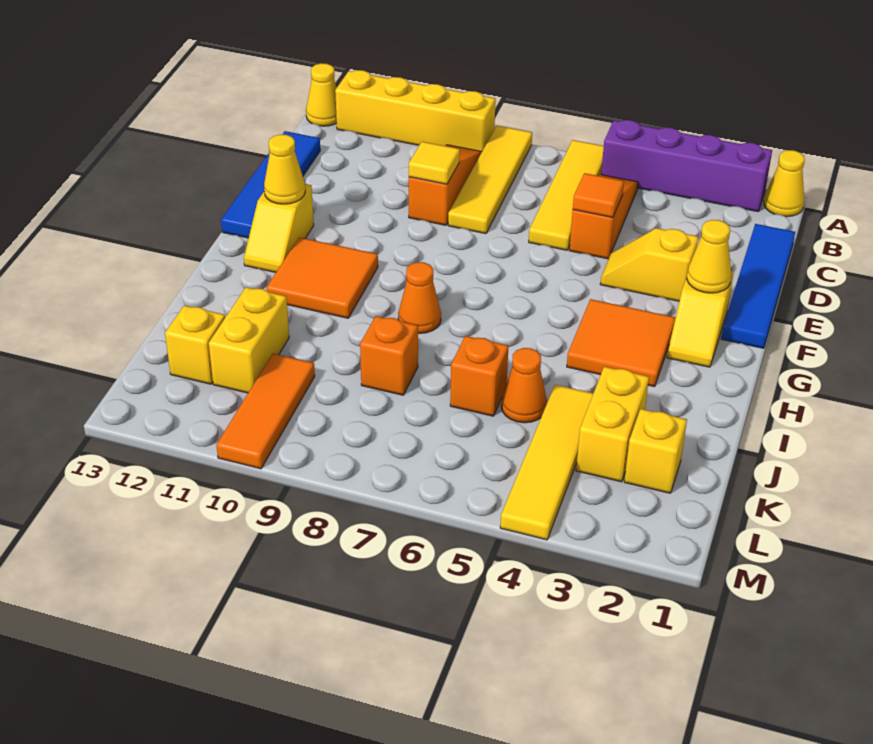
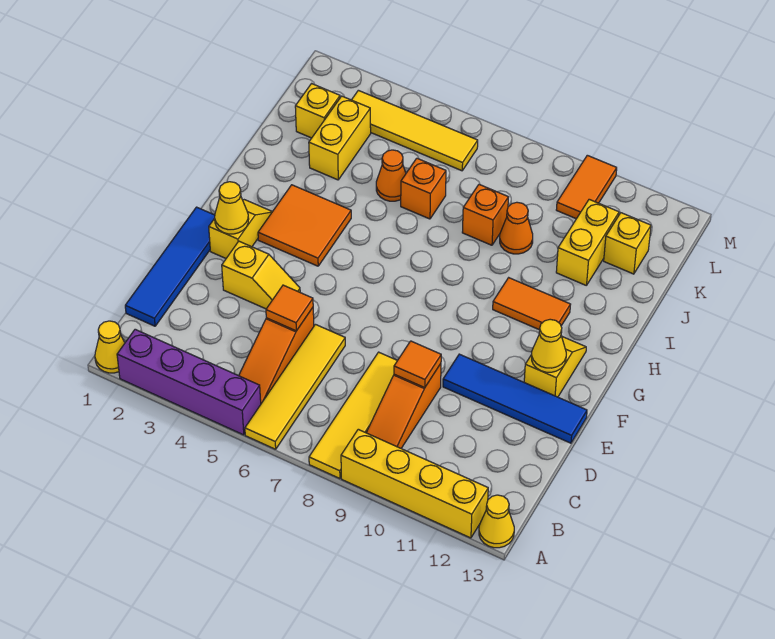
blue tile C13:F13 level 1 -> blue tile E10:E13 level 1
yellow tile D9 level 2 -> orange tile D9 level 2
orange tile G10:H11 level 1 -> orange tile H10:H11 level 1
orange cone H8 level 1 -> orange cone J9 level 1
yellow tile J4:M4 level 1 -> yellow tile L3:L6 level 1
orange tile K10:M10 level 1 -> orange tile L10:M10 level 1

